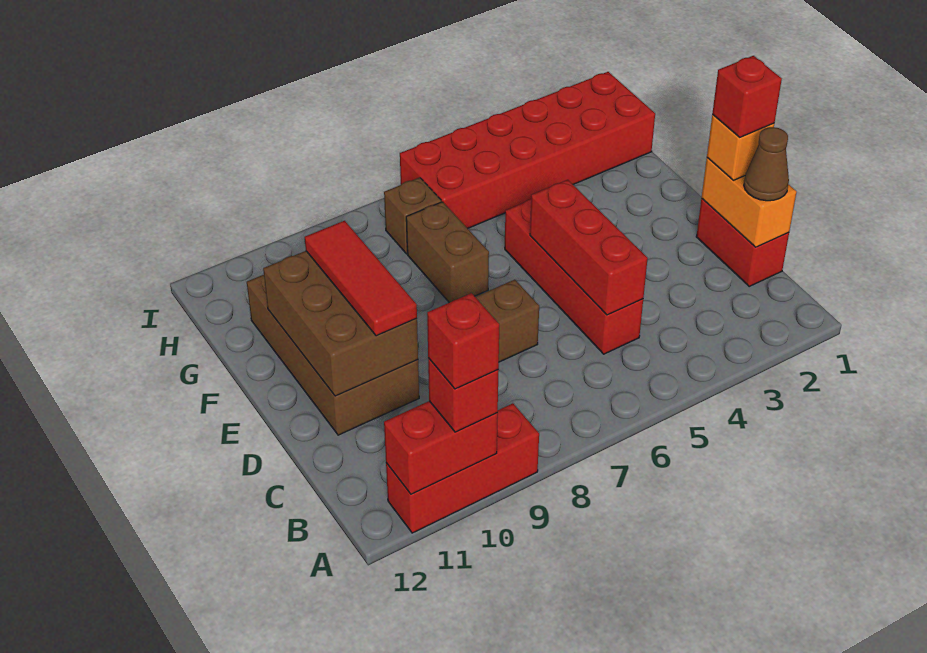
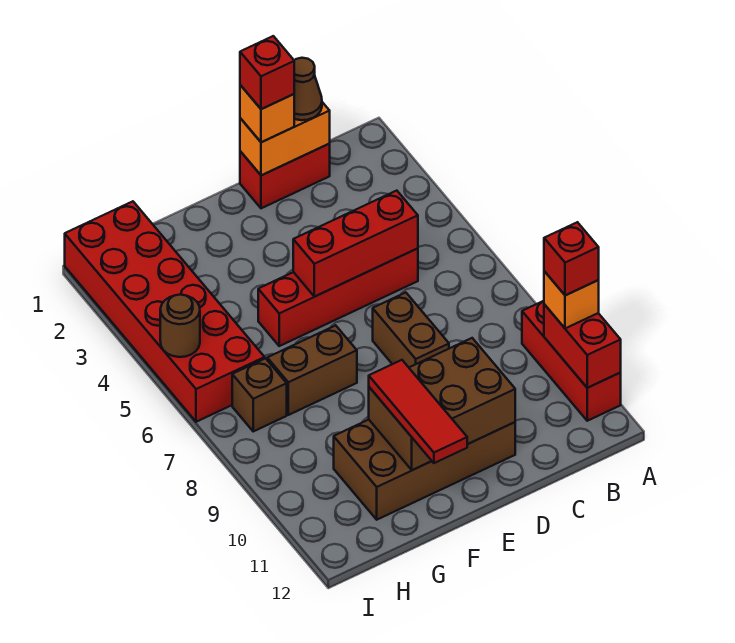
red brick A10 level 3 -> orange brick A10 level 3
red tile D10:F10 level 3 -> red tile F10:F12 level 3
none -> brown round brick I5 level 2

